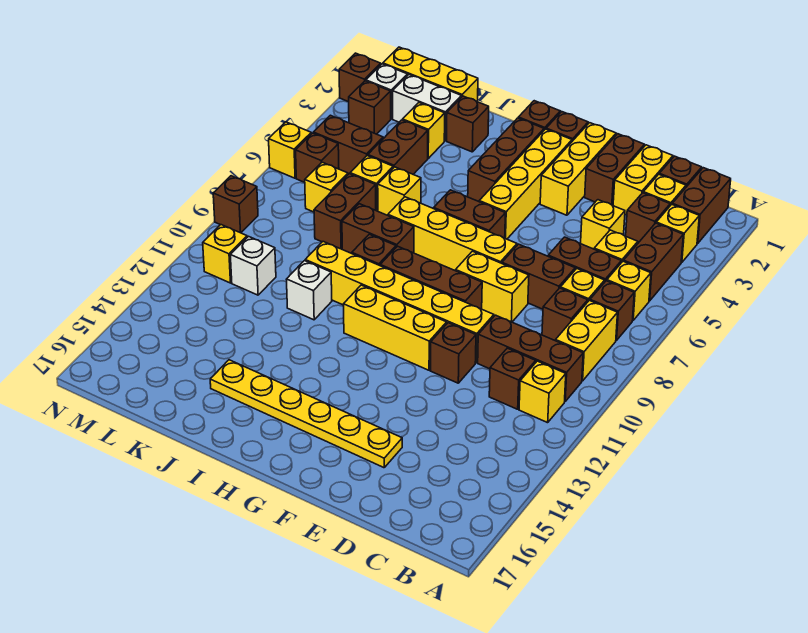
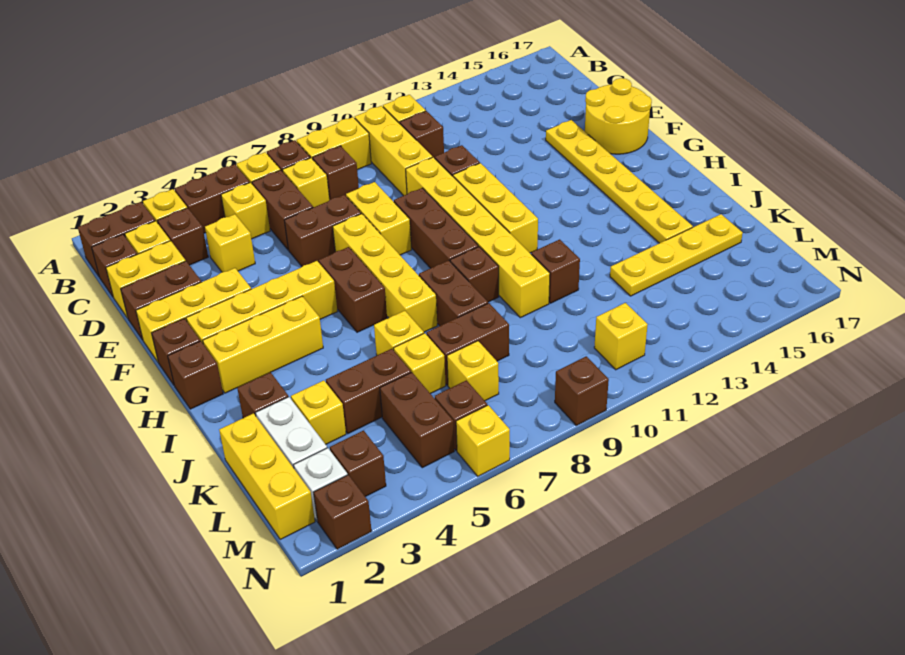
brown brick B10:D10 level 1 -> yellow brick B10:D10 level 1
brown brick D7:E7 level 1 -> brown brick E6:E7 level 1
none -> yellow round brick E16:F17 level 1
brown brick H2:H4 level 1 -> yellow brick H2:H4 level 1
white brick J11 level 1 -> brown brick J11 level 1
none -> yellow plate K13:K16 level 1
white brick L11 level 1 -> none

